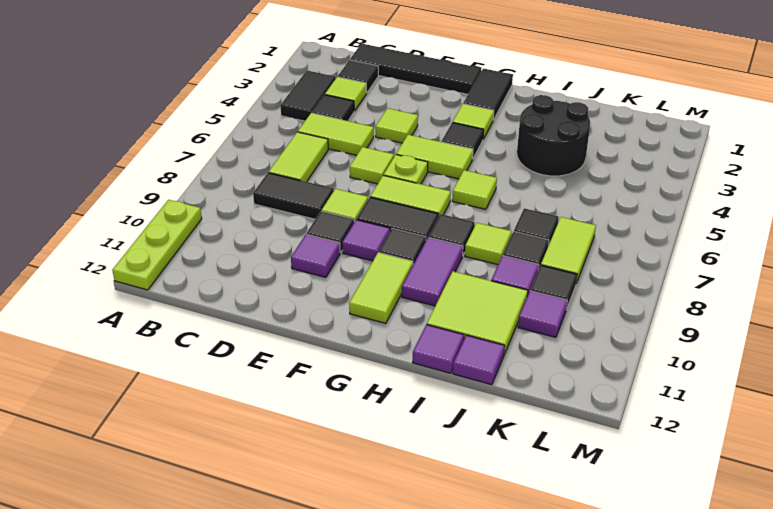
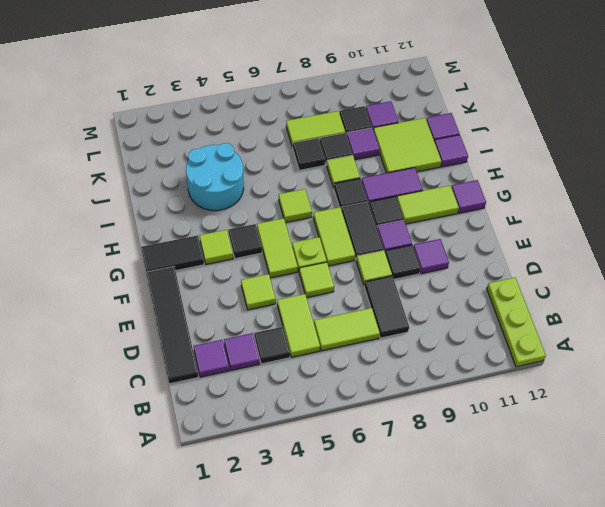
lime plate A10:A12 level 1 -> lime plate A12:C12 level 1
black tile B3:B4 level 1 -> none
black tile C2 level 1 -> purple tile C2 level 1
lime tile C3 level 1 -> purple tile C3 level 1
none -> purple tile G12 level 1
black round brick I3:J4 level 1 -> cyan round brick I3:J4 level 1

